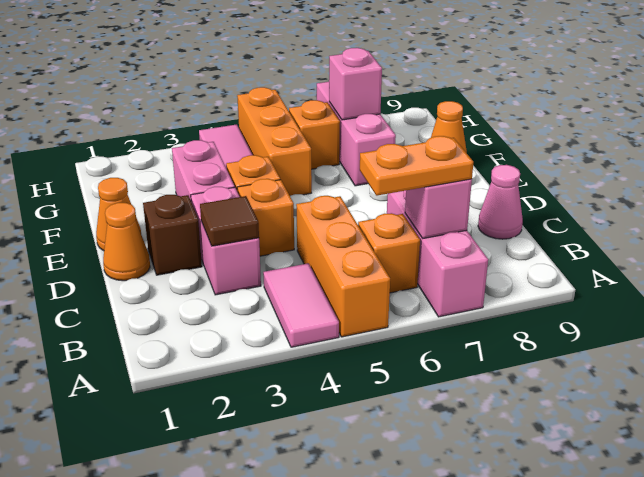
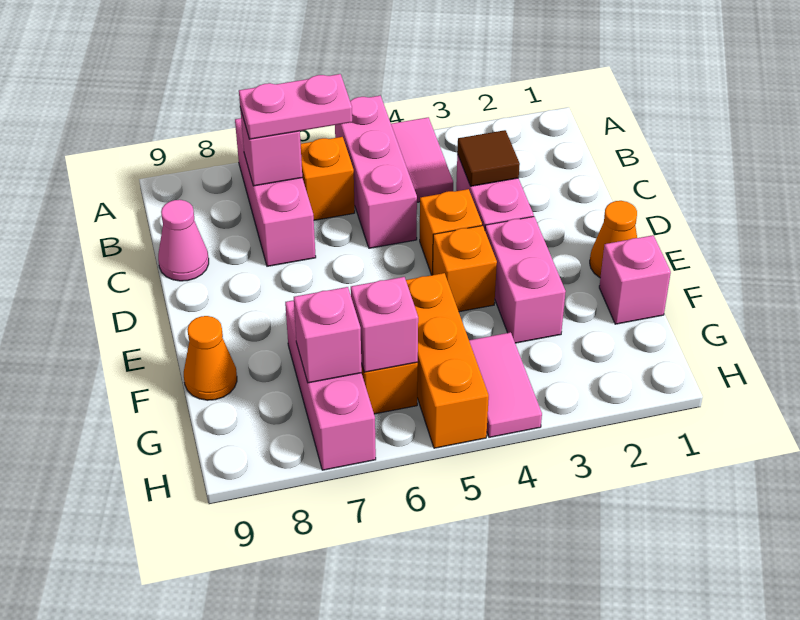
orange brick A5:C5 level 1 -> pink brick A5:C5 level 1
orange plate B6:B7 level 3 -> pink plate B6:B7 level 3
orange cone D1 level 1 -> none
brown brick D2 level 1 -> none
none -> pink brick F1 level 1
none -> pink brick G6 level 2

